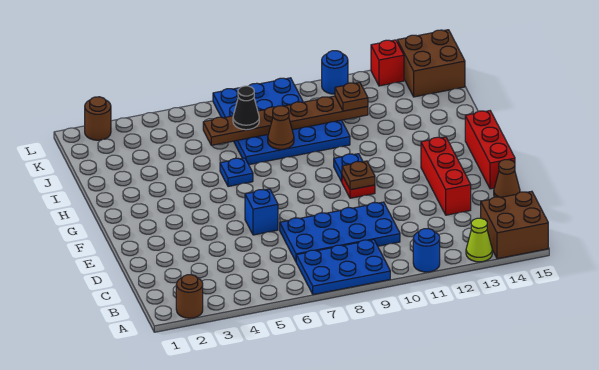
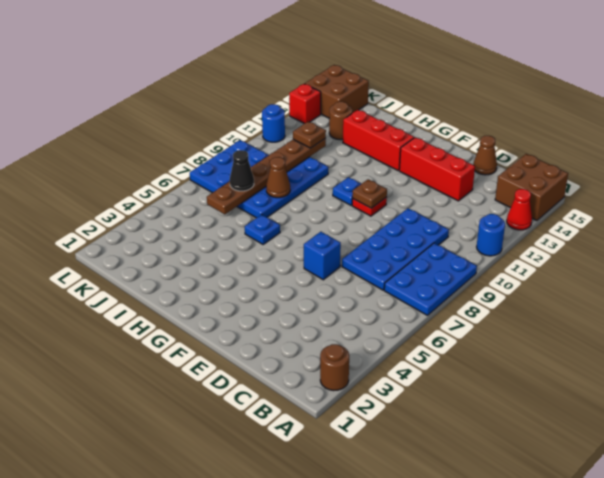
lime cone A13 level 1 -> red cone A13 level 1
red brick E15:G15 level 1 -> red brick G13:I13 level 1
brown round brick L2 level 1 -> brown round brick J13 level 1

